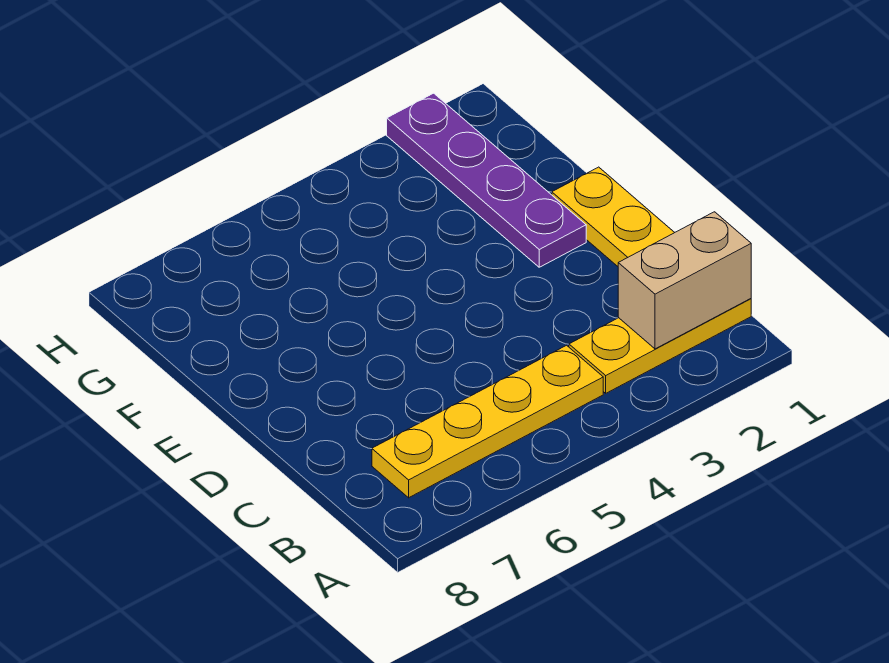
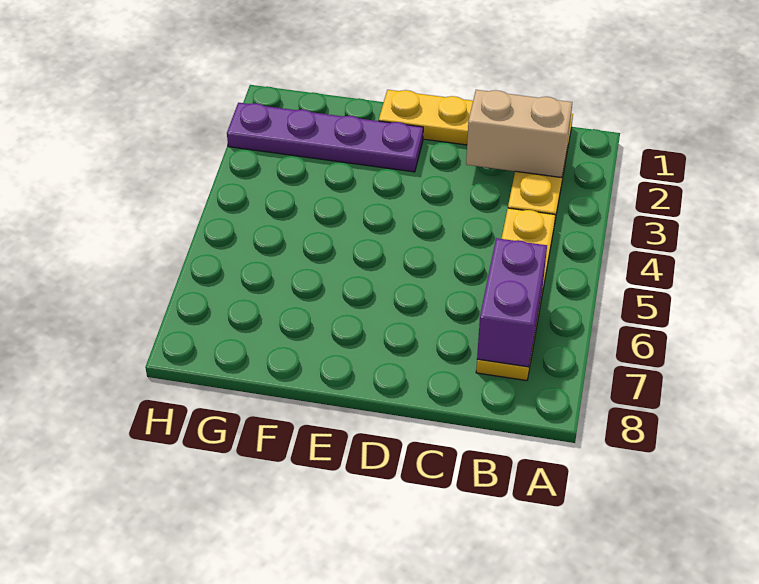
tan brick B1:B2 level 2 -> tan brick B2:C2 level 2
none -> purple brick B6:B7 level 2

